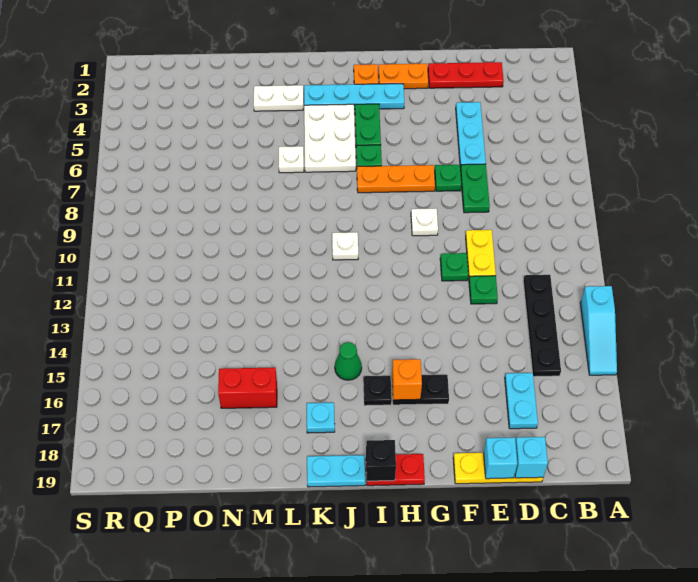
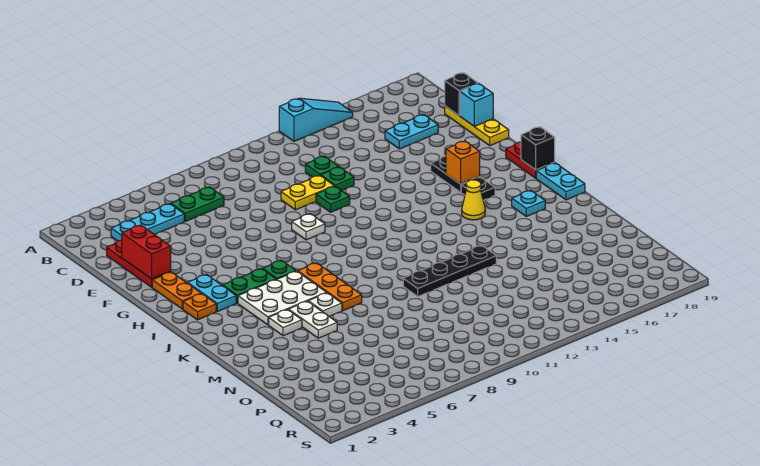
black plate C12:C15 level 1 -> black plate M10:M13 level 1
cyan brick D19 level 2 -> black brick D19 level 2
cyan plate E4:E6 level 1 -> cyan plate C3:C5 level 1
green plate E7:E8 level 1 -> green plate C6:C7 level 1
green plate F7 level 1 -> green plate D12 level 1
orange plate G7:I7 level 1 -> orange plate J7:L7 level 1
cyan plate H3:K3 level 1 -> cyan plate H3:I3 level 1
white plate J10 level 1 -> white plate L4 level 1
green cone J15 level 1 -> yellow cone J15 level 1
white plate L3:M3 level 1 -> white plate L5:M5 level 1
red brick M16:N16 level 1 -> red brick E2:F2 level 2

